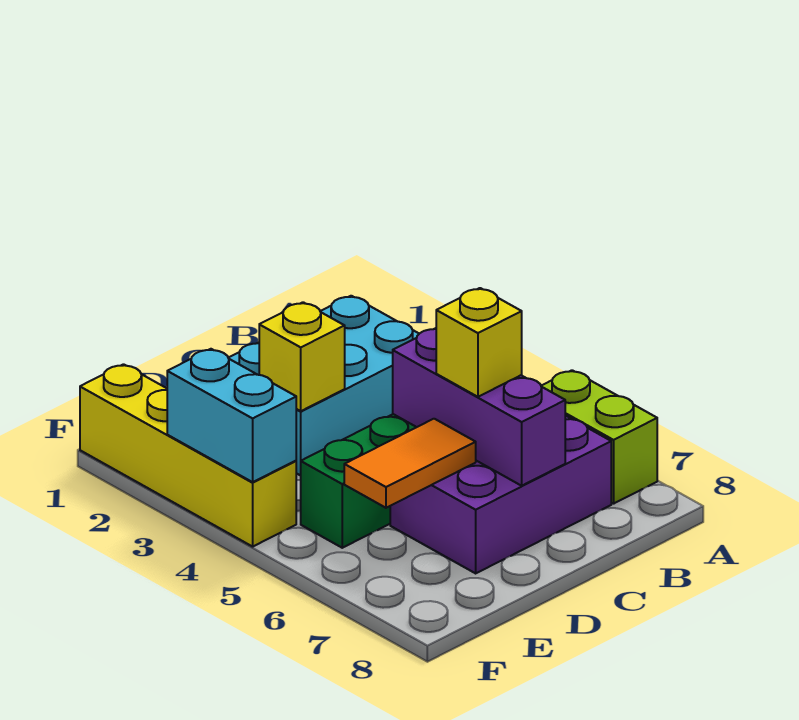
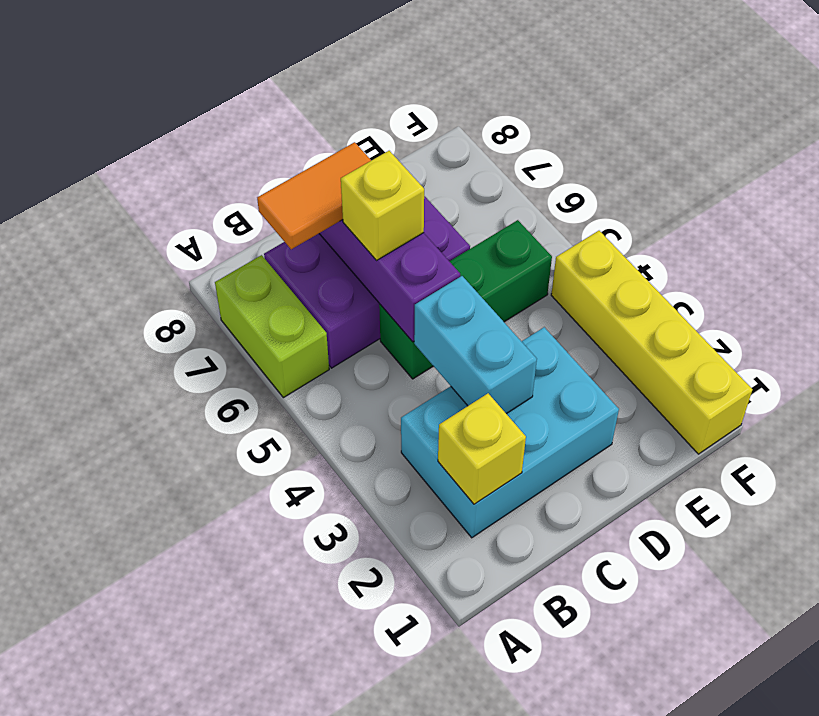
yellow brick D3 level 2 -> yellow brick B2 level 2
orange tile D6:E6 level 2 -> orange tile B7:C7 level 3
cyan brick F3:F4 level 2 -> cyan brick C3:C4 level 2

